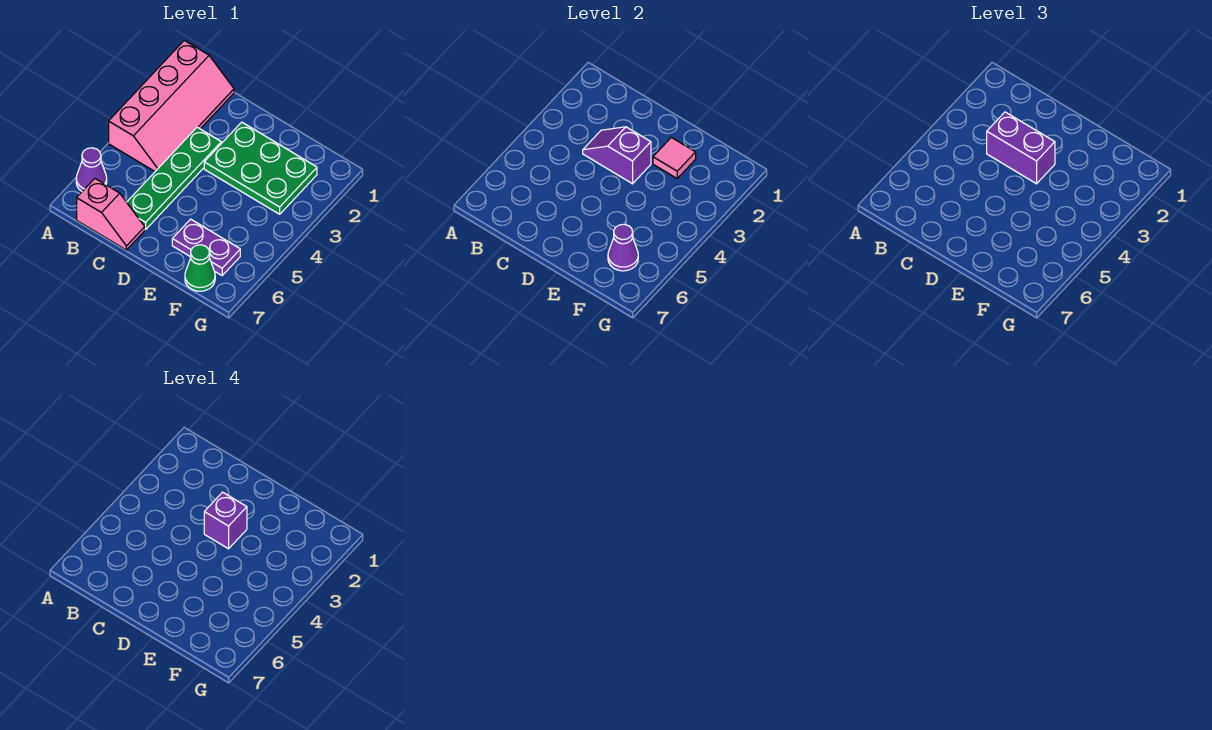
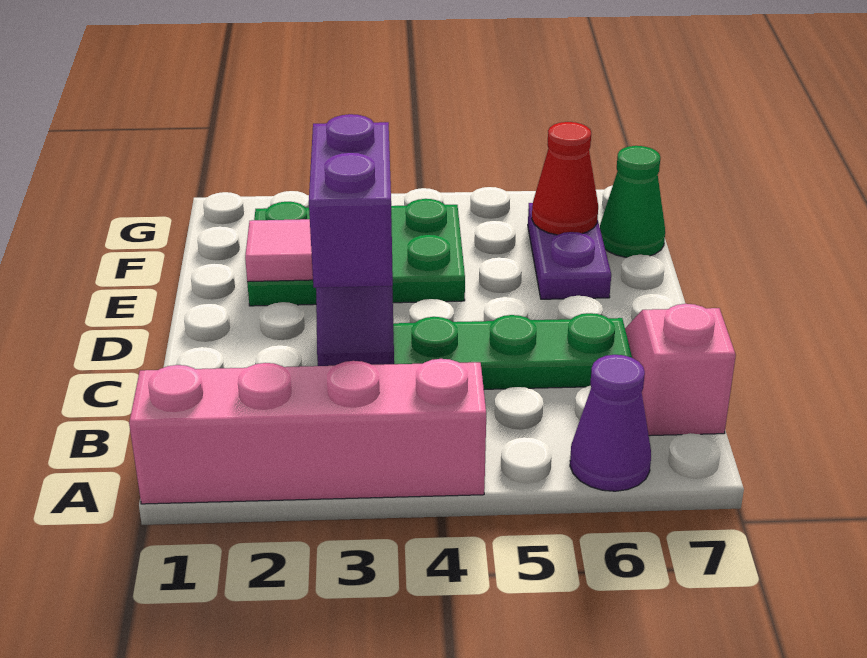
green plate D2:F3 level 1 -> green plate E2:F4 level 1
purple brick D3 level 4 -> none
purple cone F6 level 2 -> red cone F6 level 2

